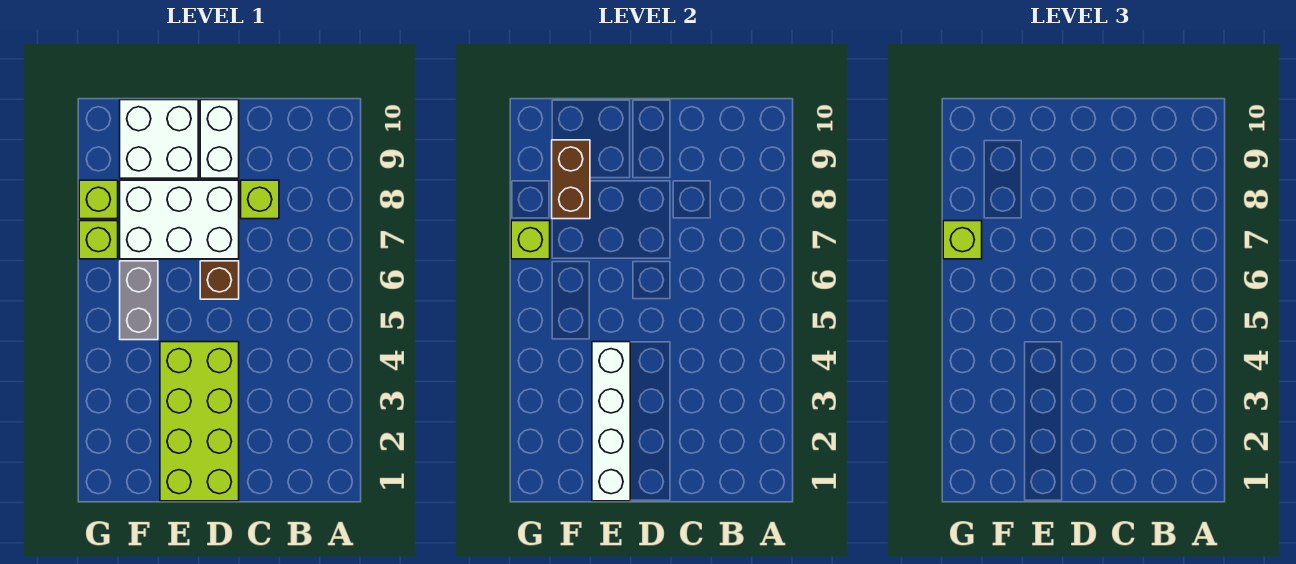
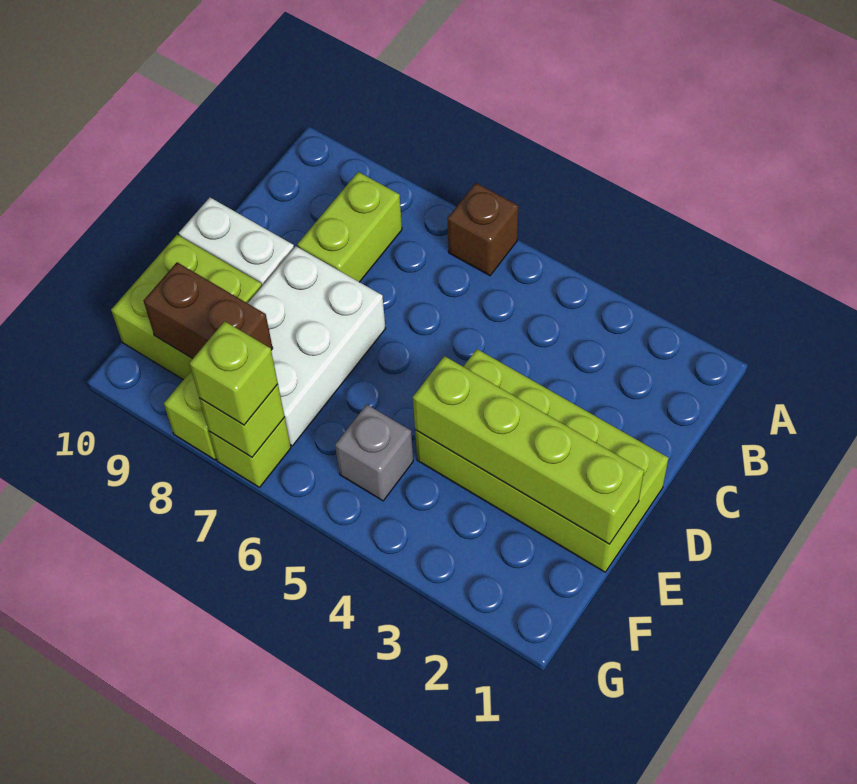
lime brick C8 level 1 -> lime brick B8:C8 level 1
brown brick D6 level 1 -> brown brick A6 level 1
white brick E1:E4 level 2 -> lime brick E1:E4 level 2
white brick E9:F10 level 1 -> lime brick E9:F10 level 1
grey brick F5:F6 level 1 -> grey brick F5 level 1

